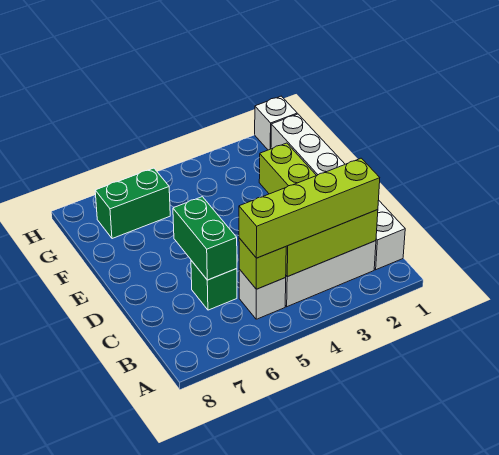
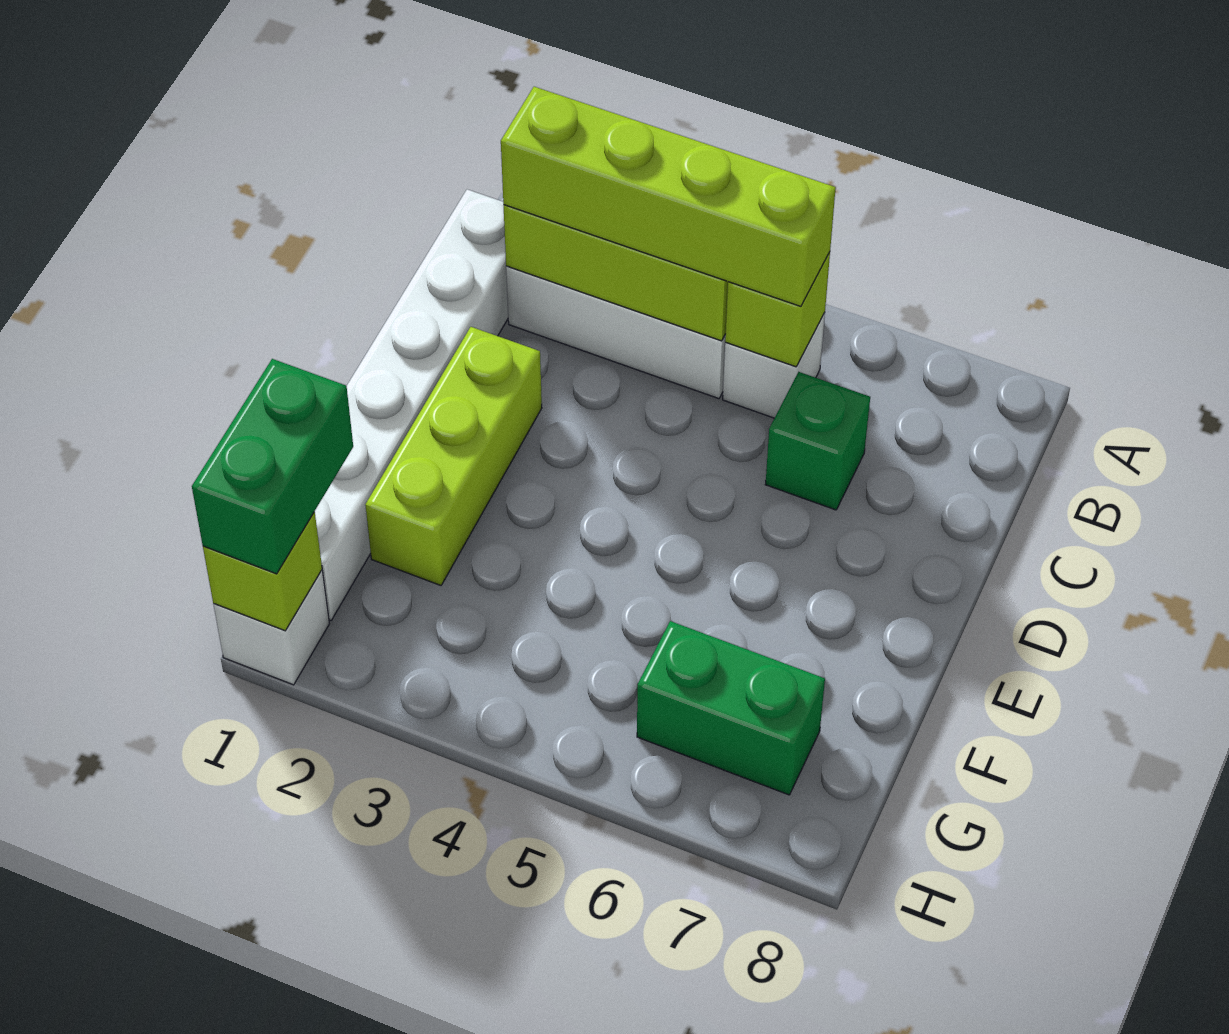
green brick C6:D6 level 2 -> green brick G1:H1 level 3
none -> lime brick H1 level 2

